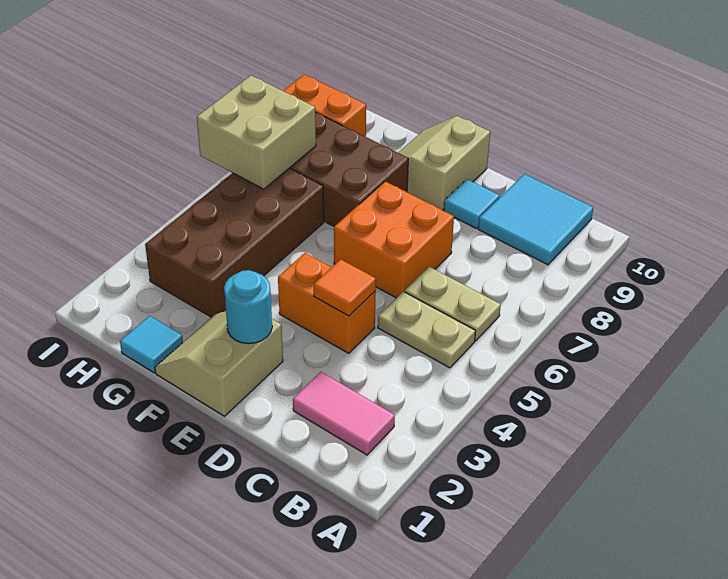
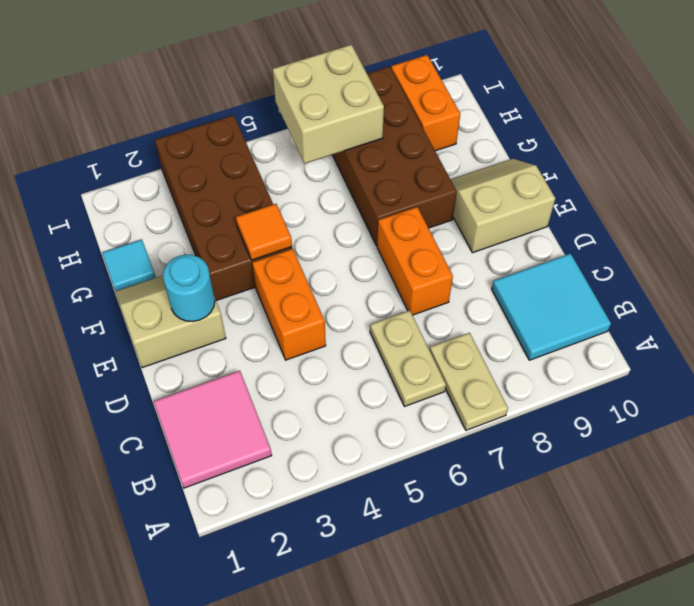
pink tile B2:C2 level 1 -> pink tile B1:C2 level 1
tan plate B5:C5 level 1 -> tan plate A7:B7 level 1
orange tile D4 level 2 -> orange tile F4 level 2
orange brick D6:E7 level 1 -> orange brick D7:E7 level 1
cyan tile D9 level 1 -> none
brown brick G3:H6 level 1 -> brown brick F3:I4 level 1

